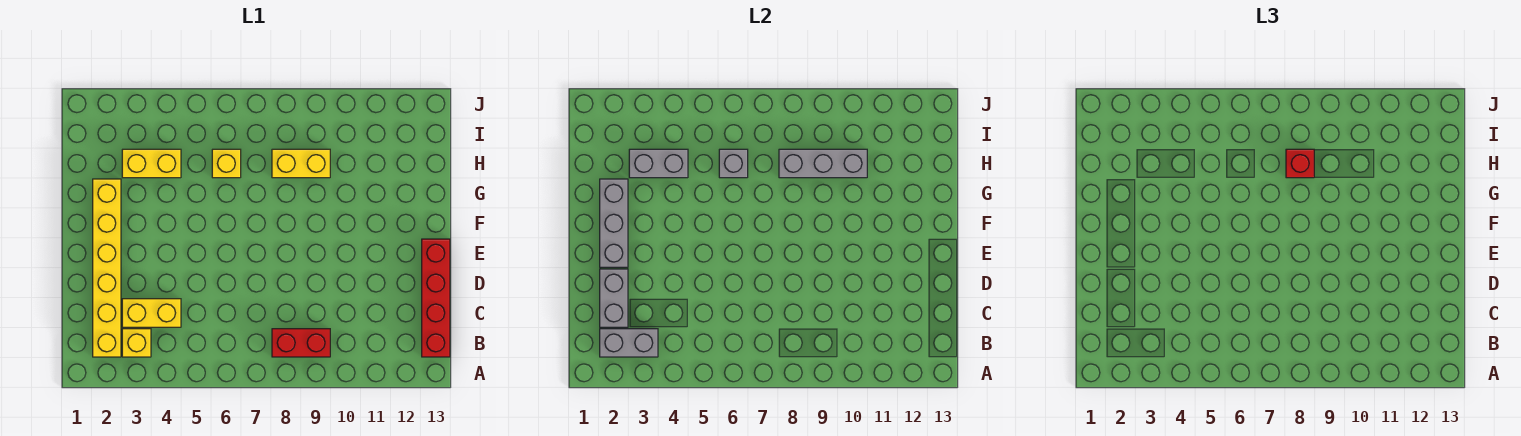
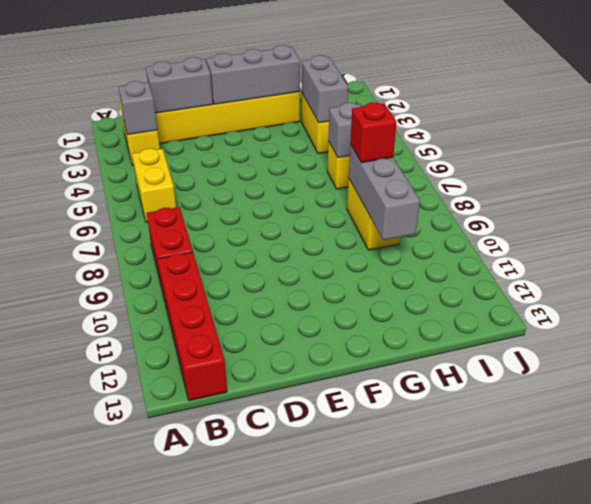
grey brick B2:B3 level 2 -> grey brick B3 level 2
red brick B13:E13 level 1 -> red brick B10:B13 level 1
yellow brick C3:C4 level 1 -> yellow brick B5:B6 level 1

